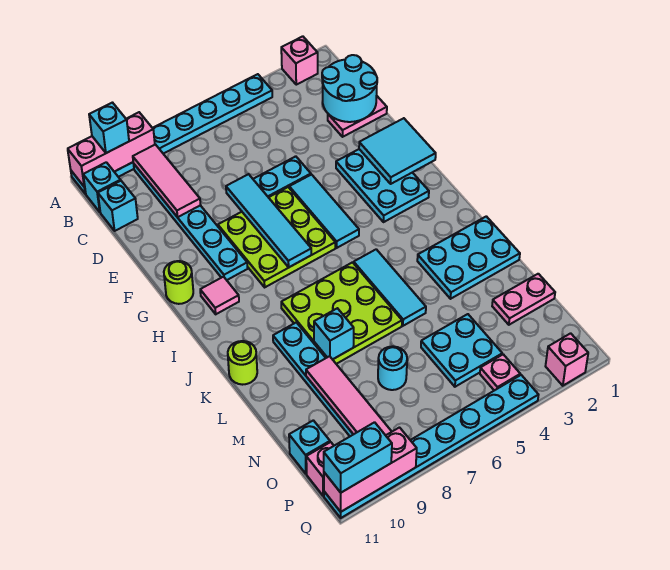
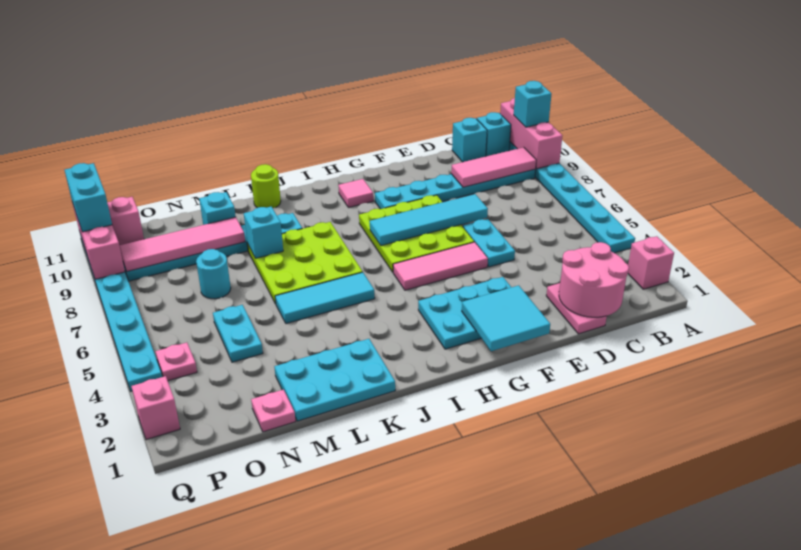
cyan round brick C1:D2 level 2 -> pink round brick C1:D2 level 2
cyan tile F5:H5 level 1 -> pink tile F5:H5 level 1
lime round brick G11 level 1 -> none
cyan plate K1:L3 level 1 -> cyan plate K1:M2 level 1
pink plate N1:N2 level 1 -> pink plate N1 level 1
cyan plate N4:O5 level 1 -> cyan plate N4:N5 level 1
cyan brick O11 level 1 -> cyan brick M10 level 1

